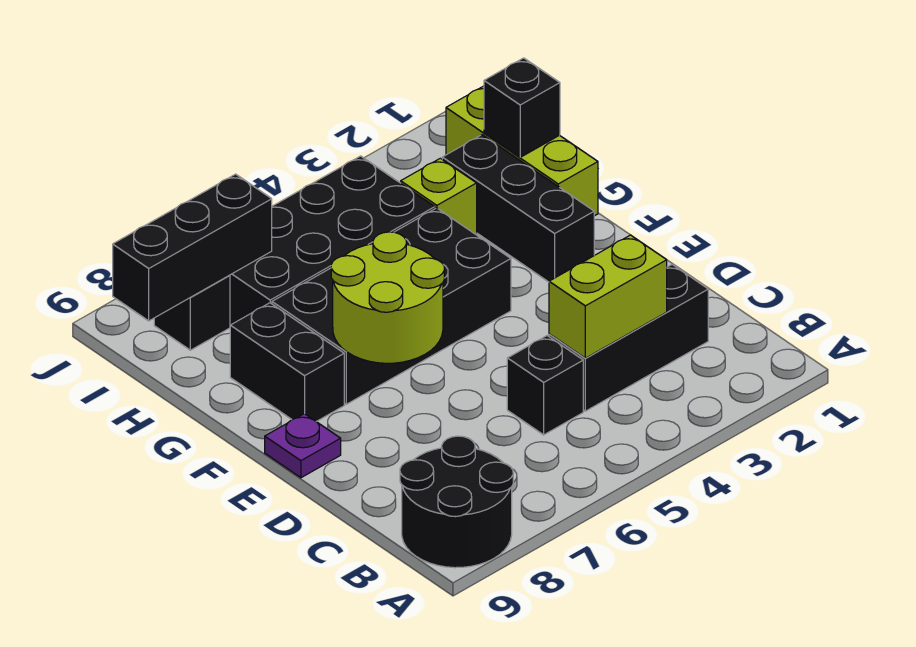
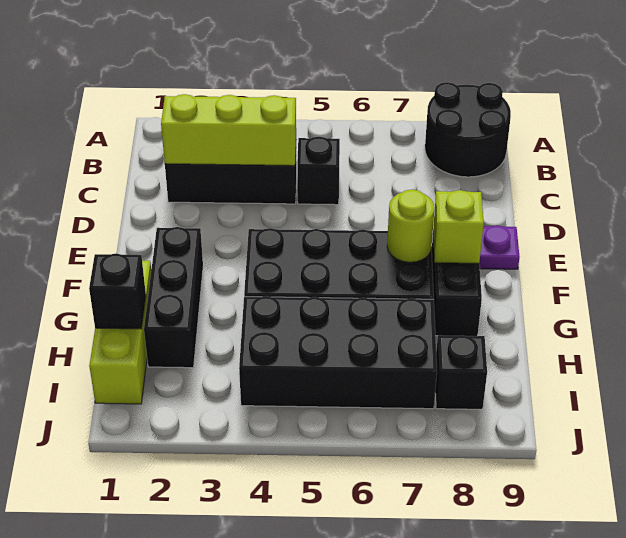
lime brick C3:C4 level 2 -> lime brick C2:C4 level 2
lime round brick E6:F7 level 2 -> lime round brick F7 level 2
lime brick H3 level 1 -> lime brick F8 level 2
black brick I7:I9 level 2 -> none

